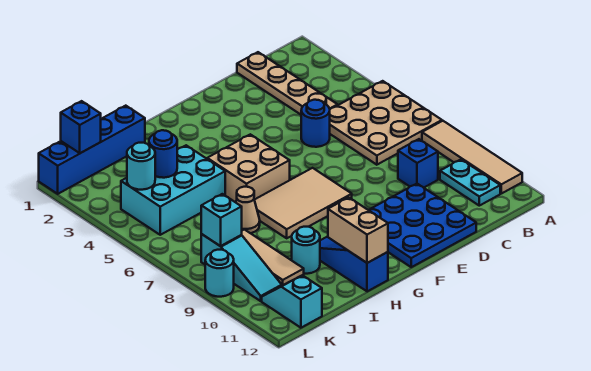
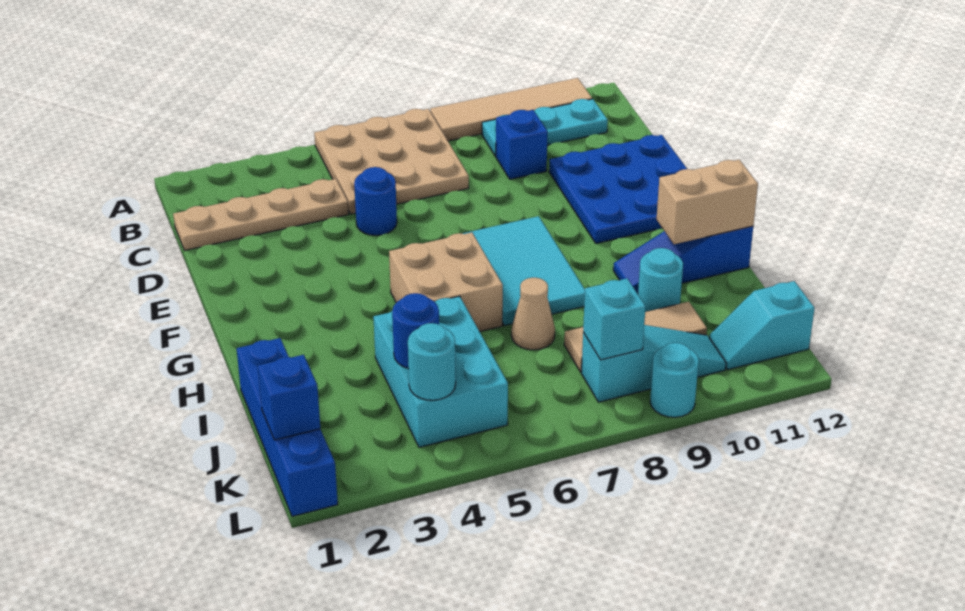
cyan plate B10:B11 level 1 -> cyan plate B9:B11 level 1
tan tile F7:H8 level 1 -> cyan tile F7:H8 level 1

